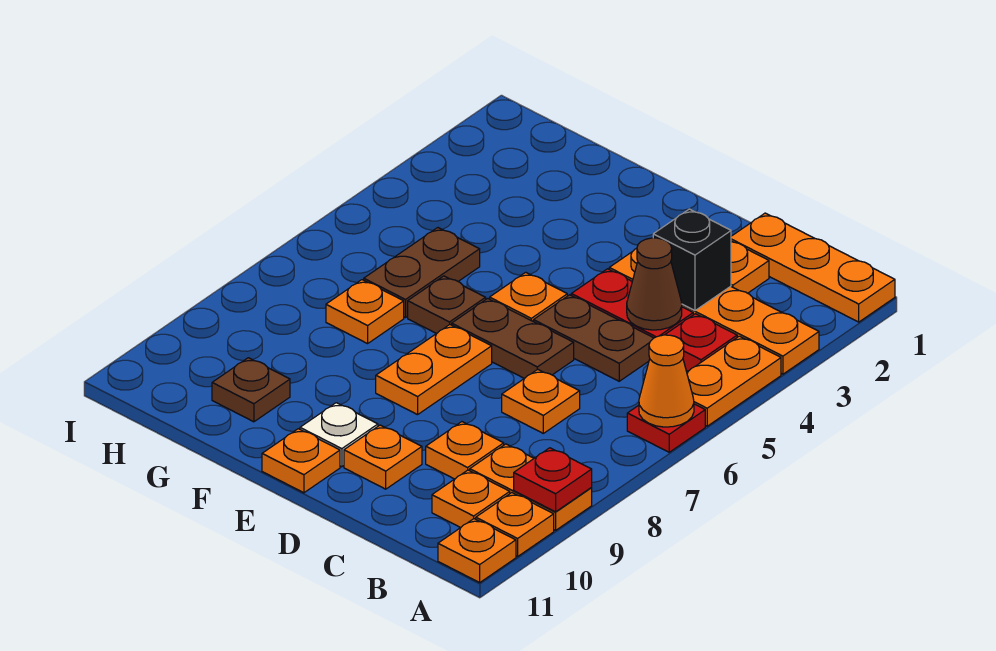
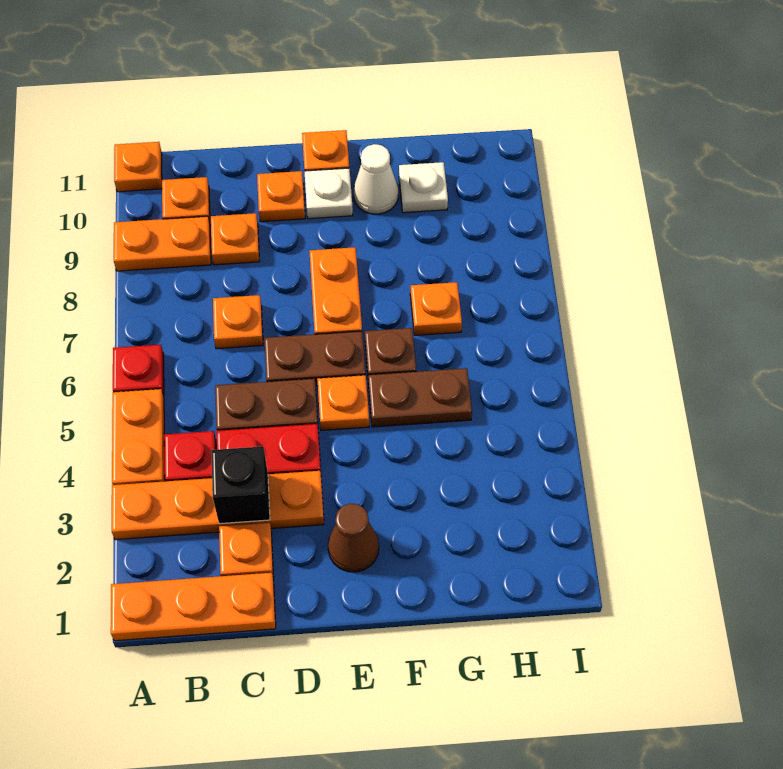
orange cone A6 level 2 -> none
red plate A9 level 2 -> none
orange plate A10 level 1 -> none
brown cone C4 level 2 -> brown cone E2 level 1
none -> white cone F10 level 1
brown plate G5:G6 level 1 -> brown plate F5:G5 level 1
brown plate G10 level 1 -> white plate G10 level 1

